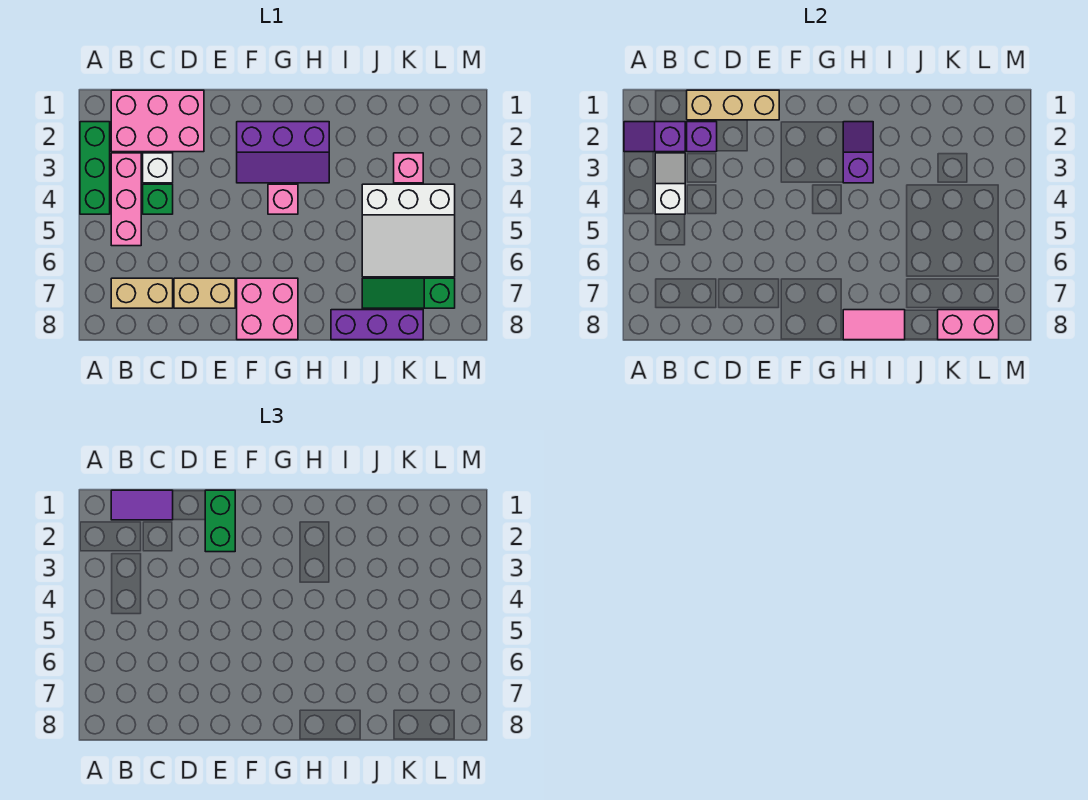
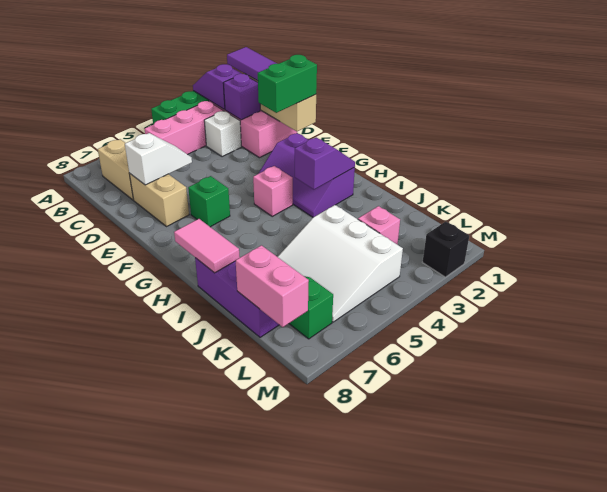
white slope B3:B4 level 2 top 4 -> white slope D6:D7 level 2 top 7
green brick C4 level 1 -> green brick F6 level 1
pink brick F7:G8 level 1 -> none
none -> black brick M2 level 1

